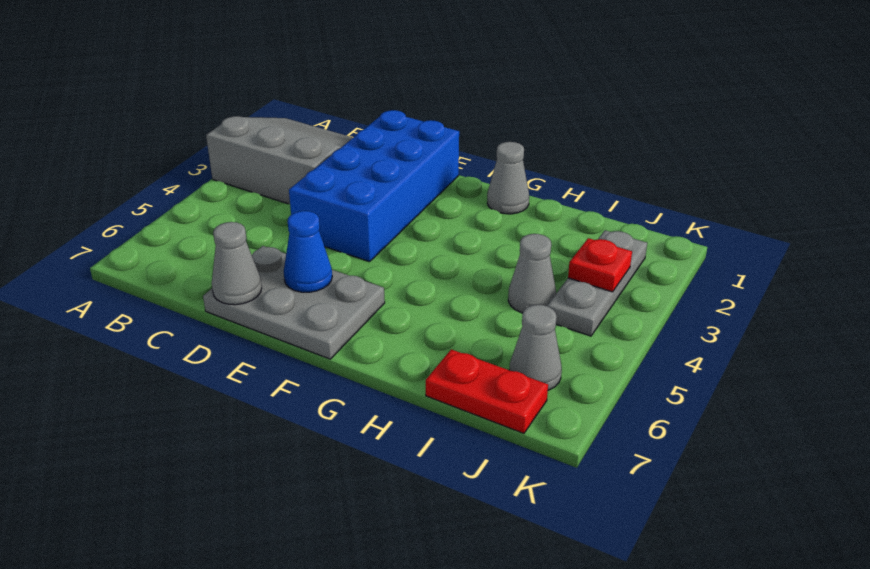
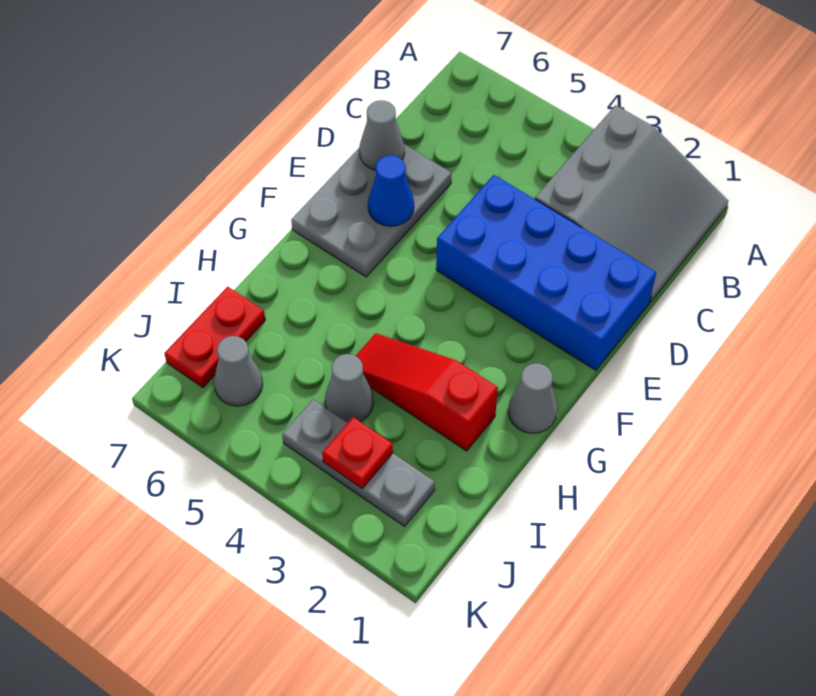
none -> red slope H2:H4 level 1 top 2

